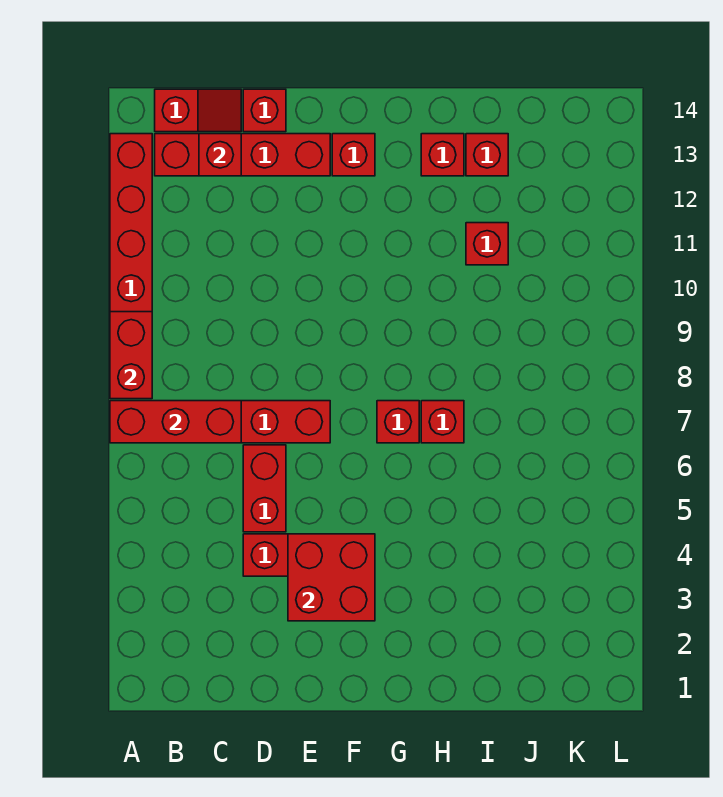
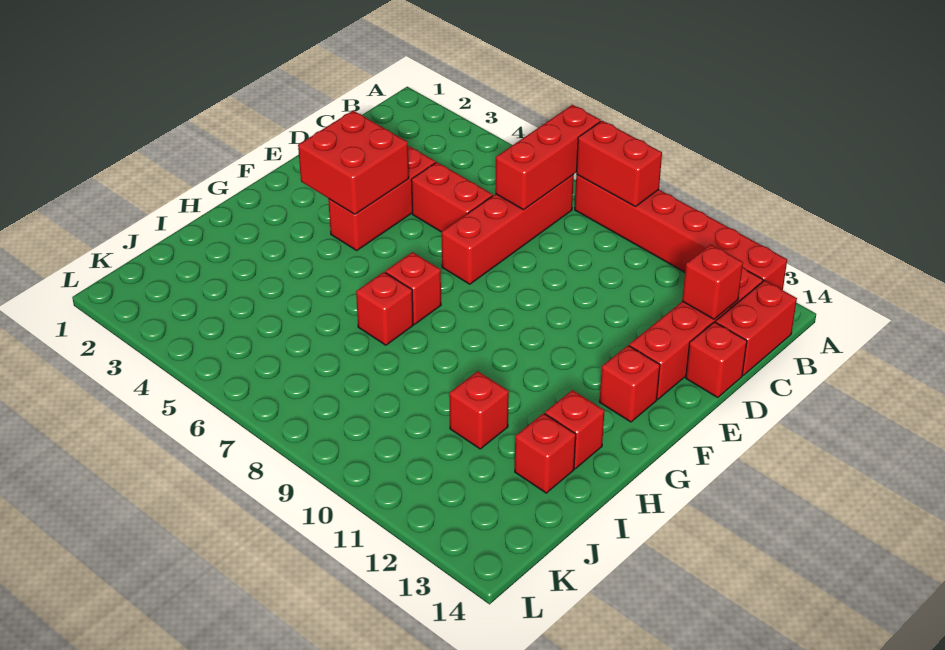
red slope B14:C14 level 1 top B -> red brick B14:C14 level 1

